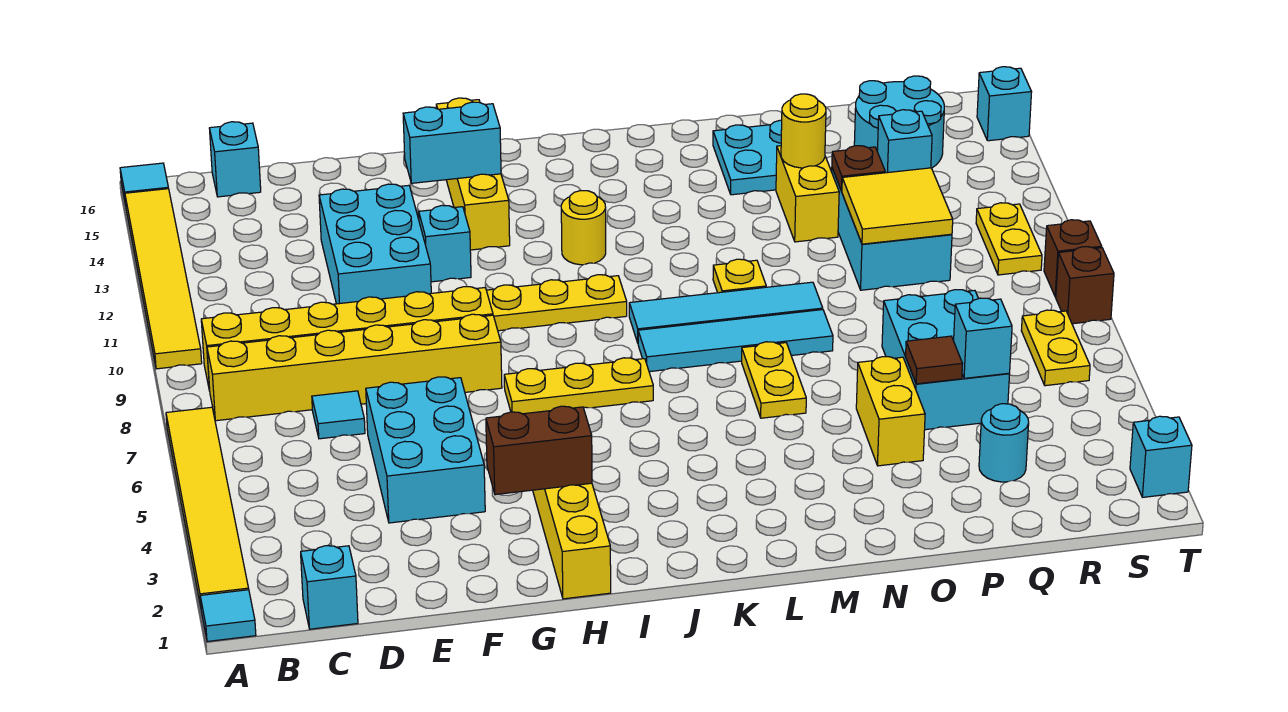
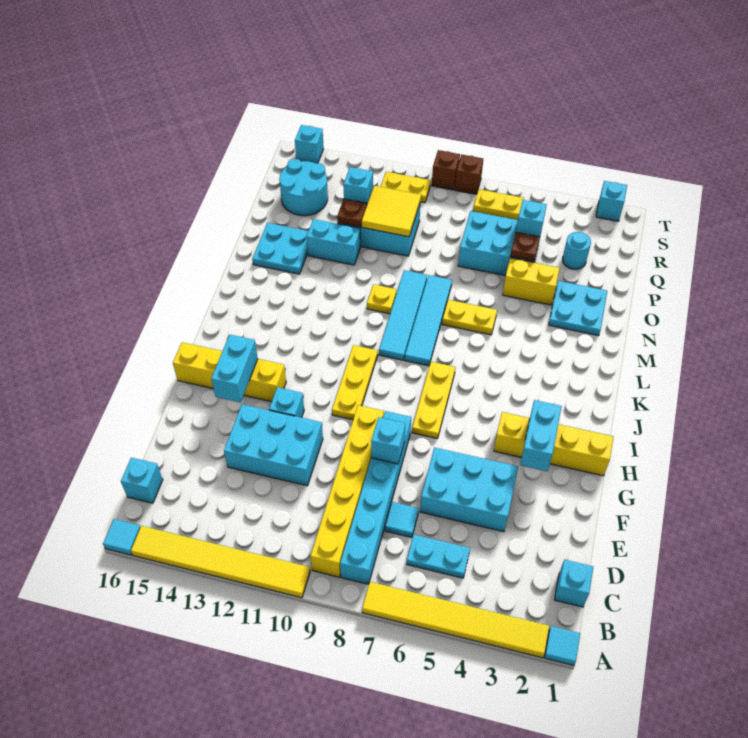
yellow brick B8:G8 level 1 -> cyan brick B8:G8 level 1
none -> cyan plate C5:C6 level 1
none -> cyan brick F8 level 2
brown brick G3:H3 level 2 -> cyan brick G3:H3 level 2
yellow round brick J12 level 1 -> none
none -> cyan plate N2:O3 level 1
yellow brick O12:O13 level 1 -> cyan brick O12:O13 level 1
yellow round brick O13 level 2 -> none
brown tile P5 level 2 -> brown plate P5 level 2

